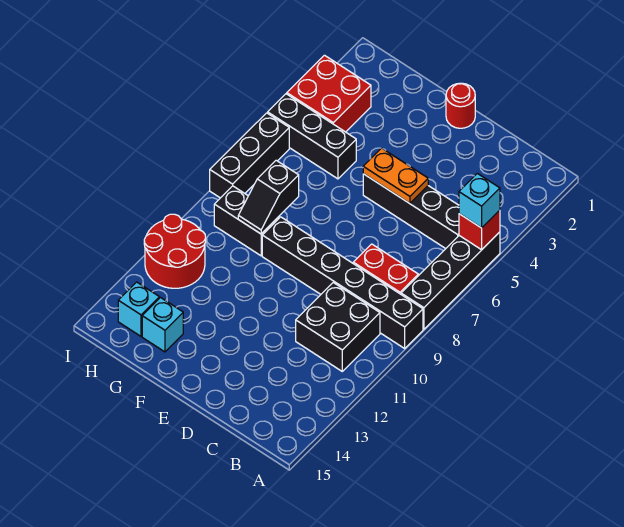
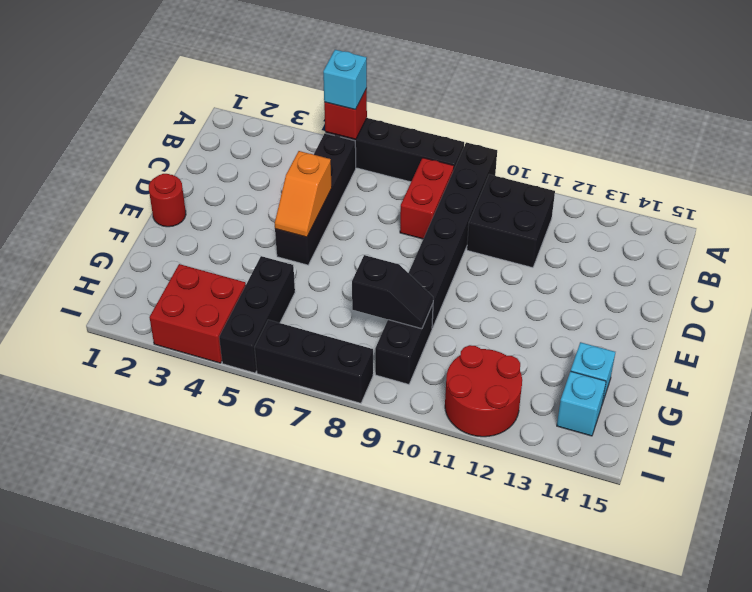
orange plate D5:E5 level 2 -> orange slope D5:E5 level 2 top D

